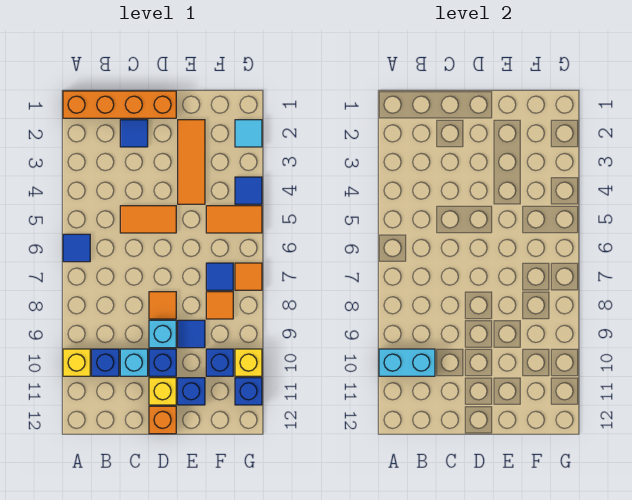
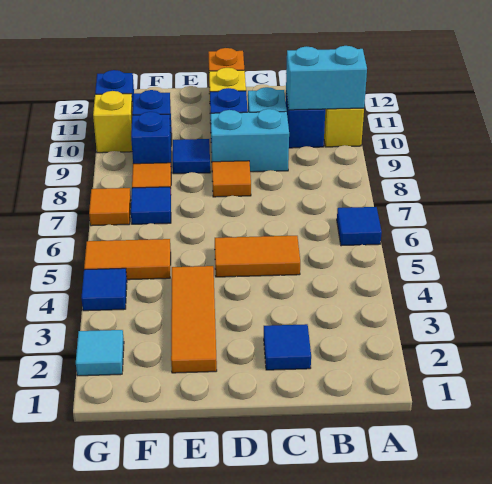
orange brick A1:D1 level 1 -> none
cyan brick D9 level 1 -> cyan brick C9:D9 level 1
blue brick E11 level 1 -> blue brick F9 level 1

